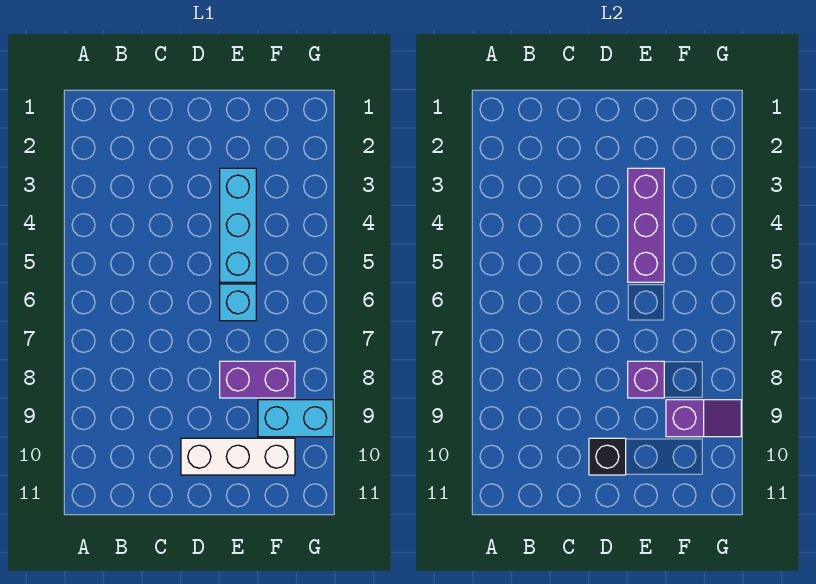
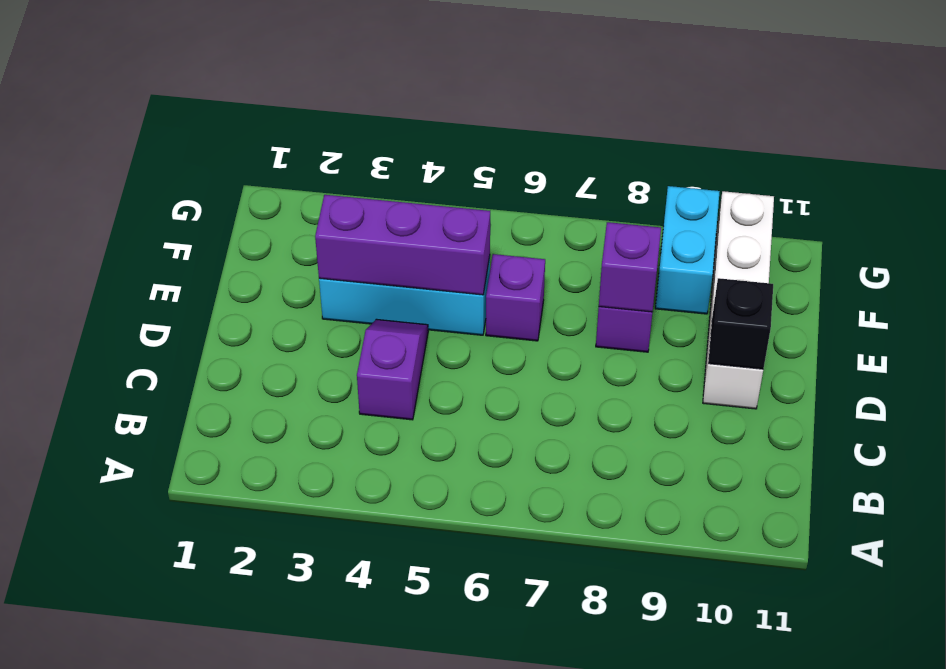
white brick D10:F10 level 1 -> white brick D10:G10 level 1
cyan brick E6 level 1 -> purple brick E6 level 1
purple slope F9:G9 level 2 top F -> purple slope C4:D4 level 1 top C

